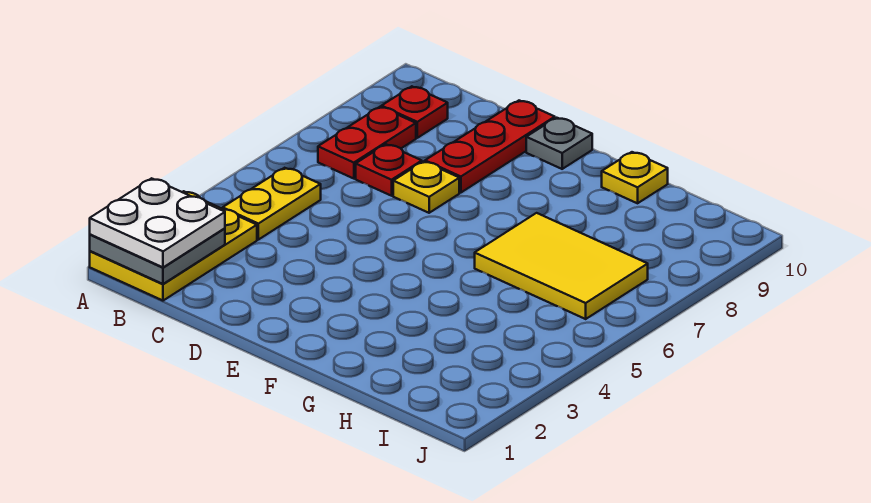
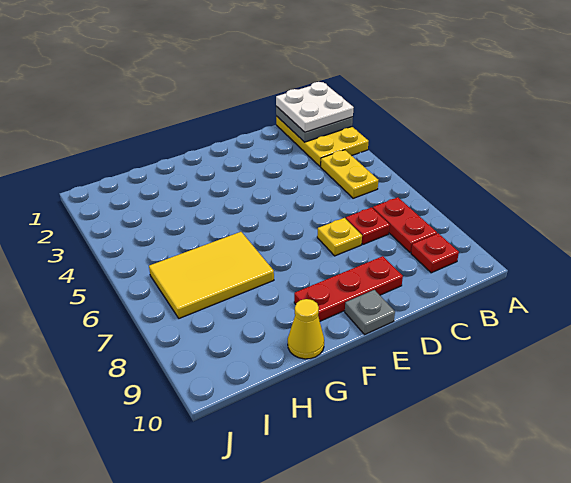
red plate D8:D10 level 1 -> red plate D9:F9 level 1
yellow plate G10 level 1 -> yellow cone G10 level 1

